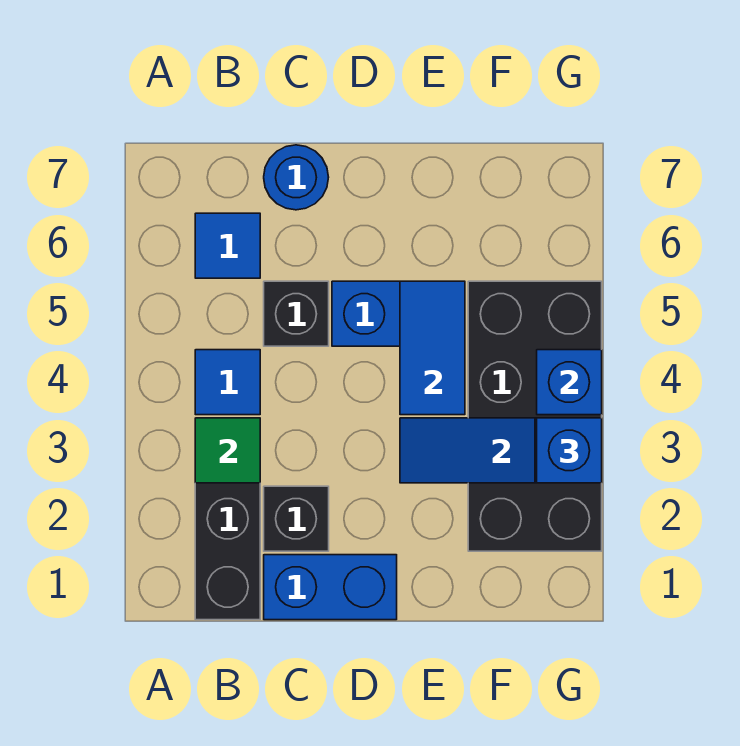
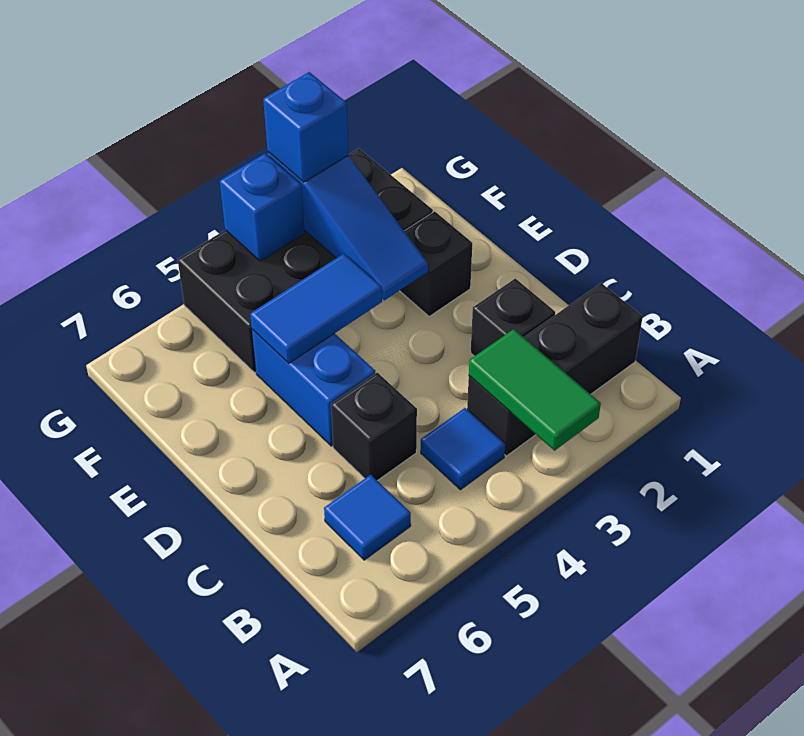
green tile B3 level 2 -> green tile A3:B3 level 2
blue brick C1:D1 level 1 -> none
blue round brick C7 level 1 -> none
none -> black brick E2 level 1

